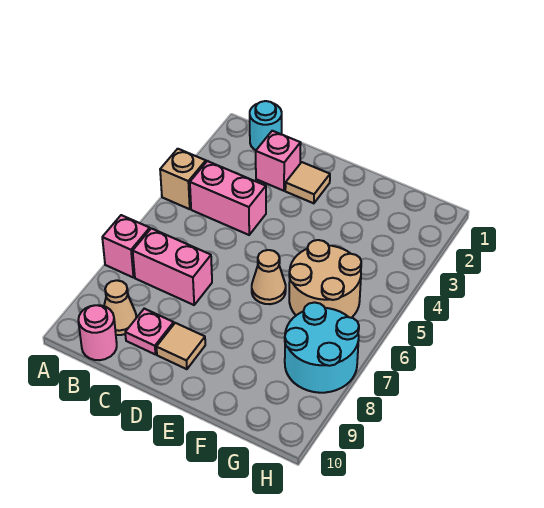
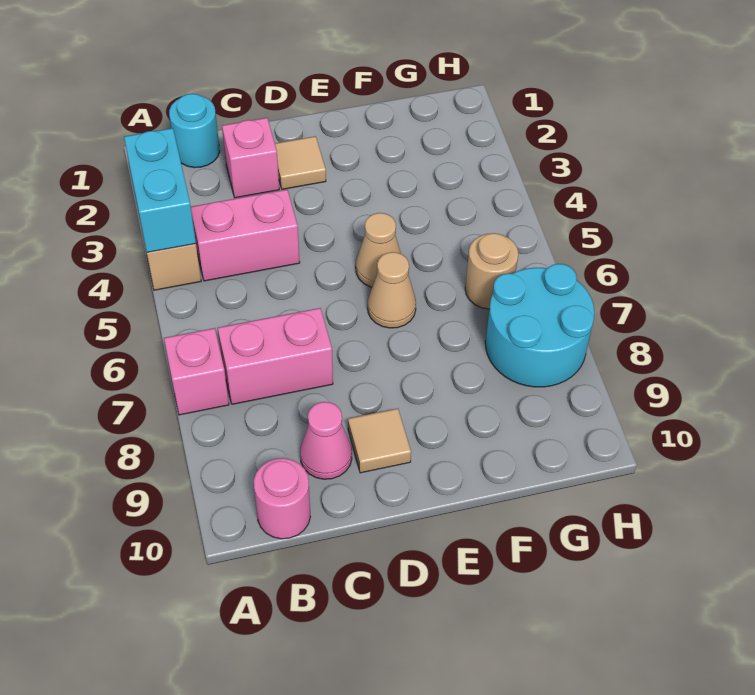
none -> cyan brick A3:A4 level 2
tan cone B9 level 1 -> tan cone E5 level 1
pink plate C9 level 1 -> pink cone C9 level 1
tan round brick F5:G6 level 1 -> tan round brick G6 level 1

